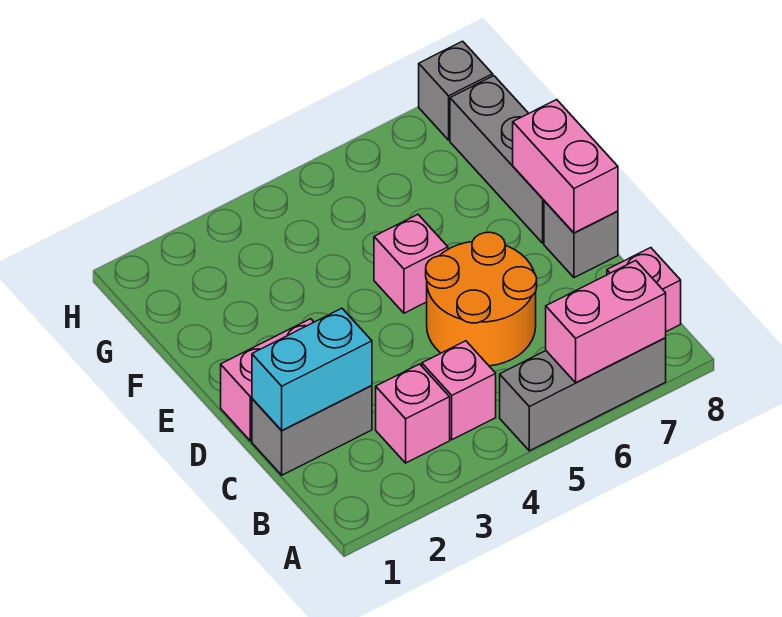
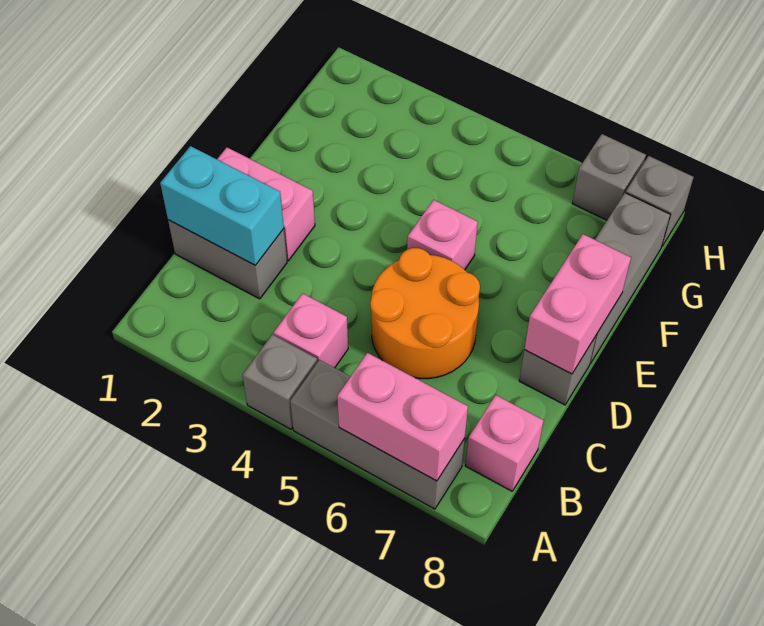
none -> grey brick A4 level 1
pink brick B3 level 1 -> none
none -> grey brick H7 level 1

